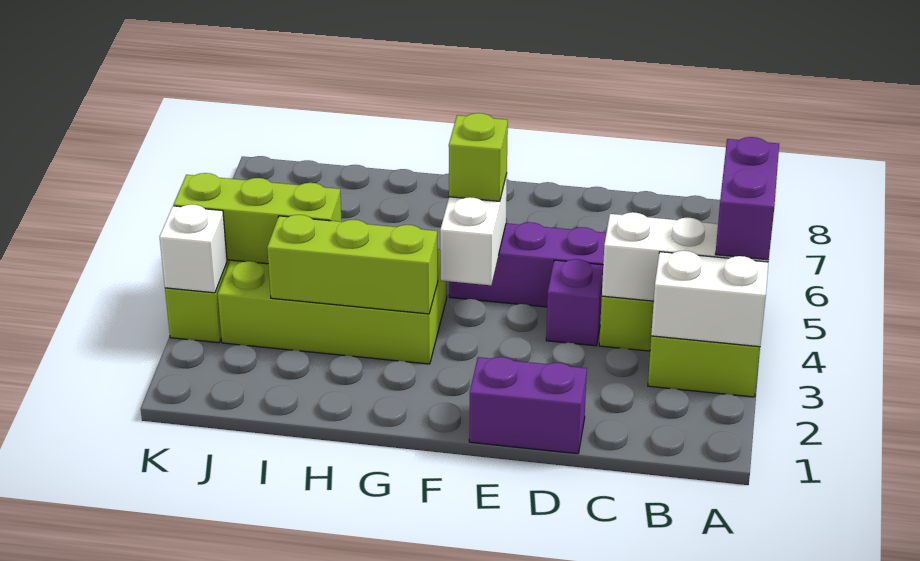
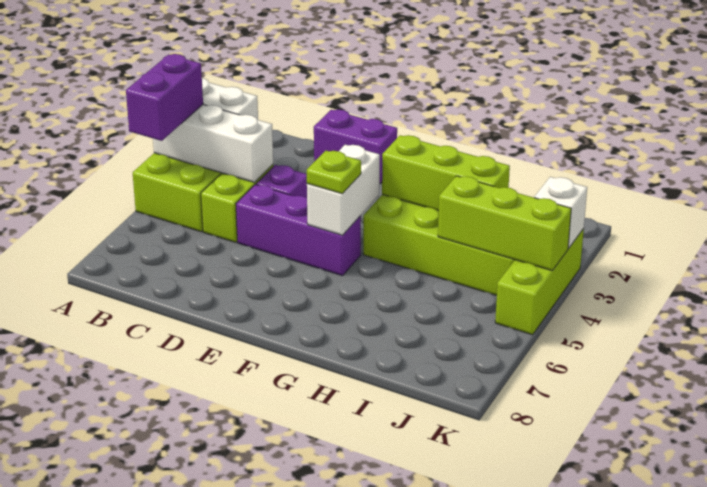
lime brick F5 level 3 -> lime plate F5 level 3

